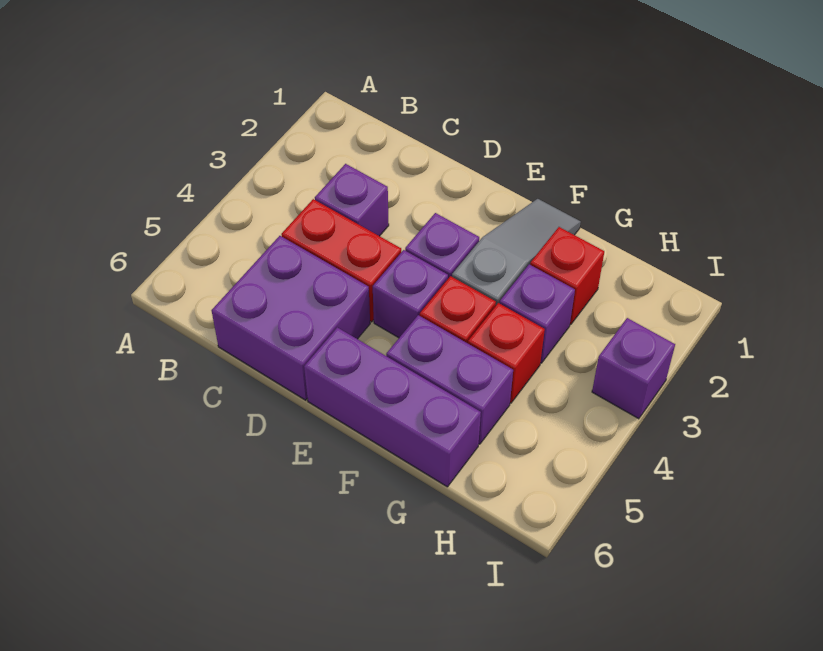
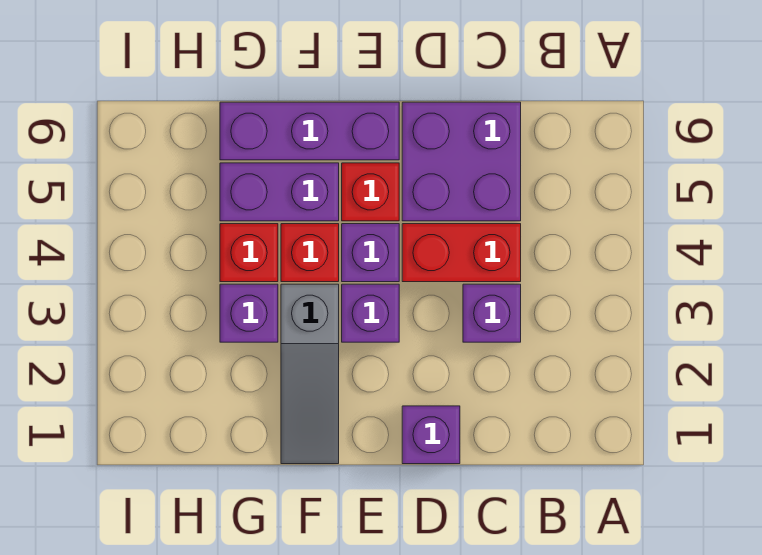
red brick G2 level 1 -> red brick E5 level 1
purple brick I3 level 1 -> purple brick D1 level 1

